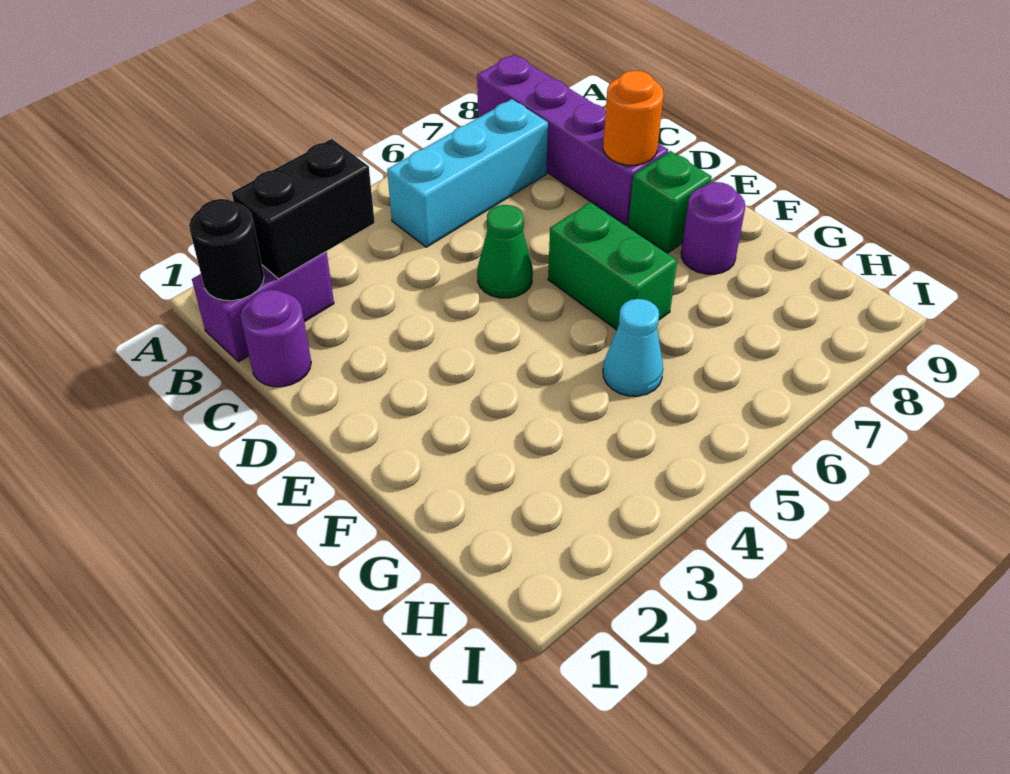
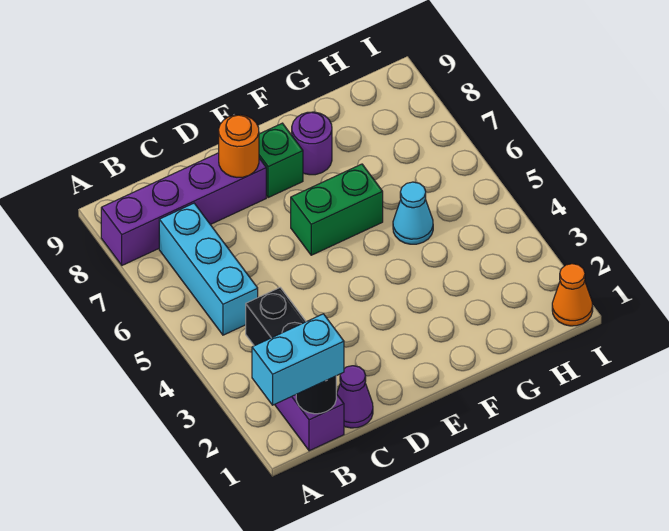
none -> cyan brick A1:B1 level 3
purple round brick C1 level 1 -> purple cone C1 level 1
green cone D5 level 1 -> none
none -> orange cone I1 level 1

